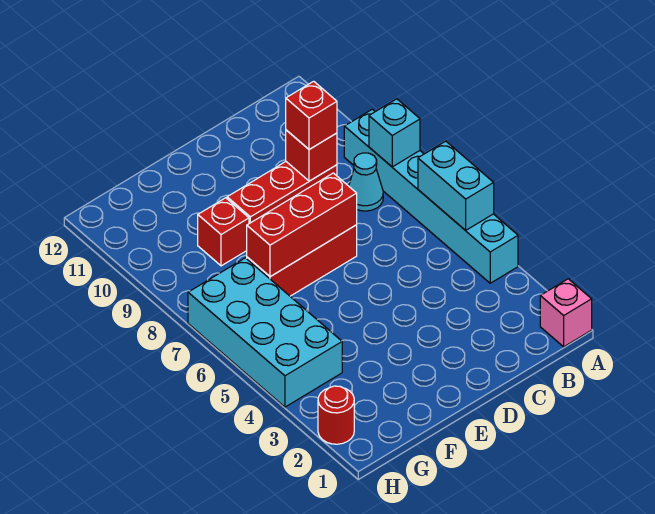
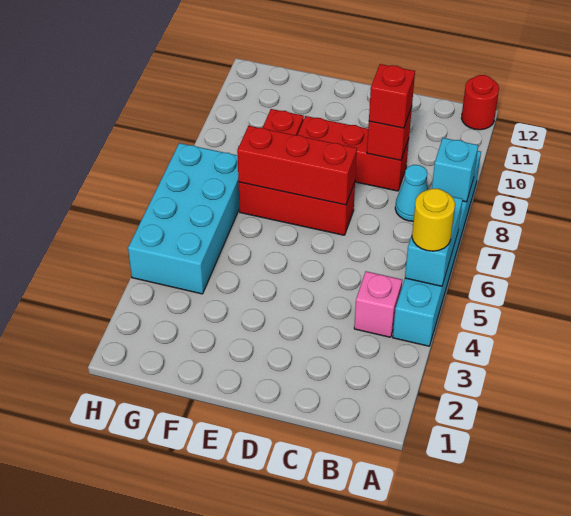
pink brick A1 level 1 -> pink brick B4 level 1
none -> yellow round brick A5 level 3
red round brick H2 level 1 -> red round brick A12 level 1

